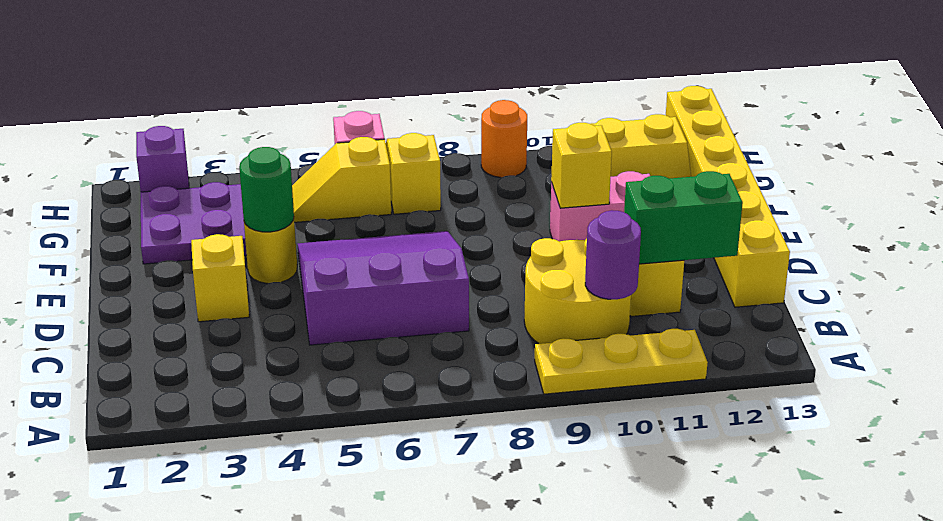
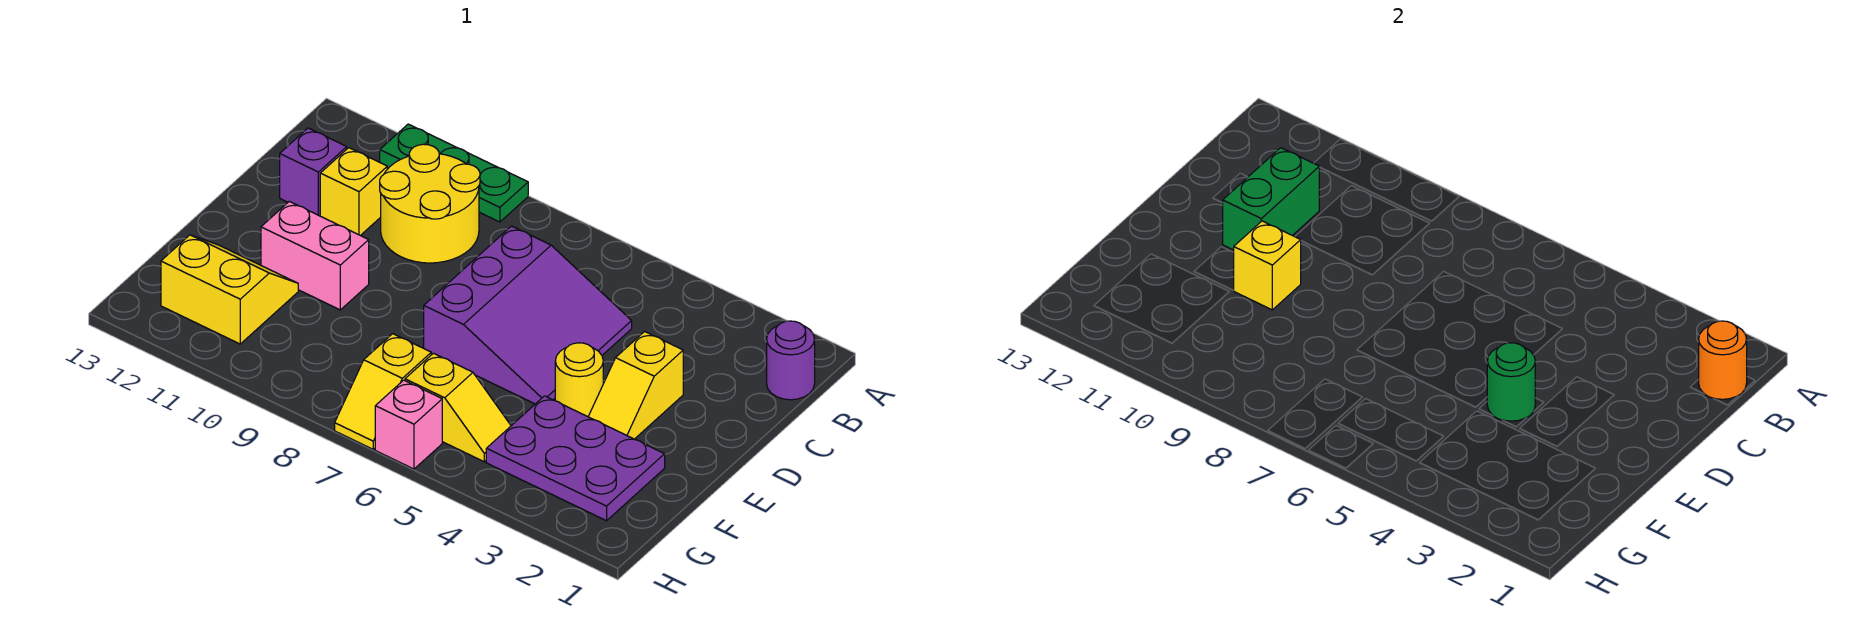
yellow plate A9:A11 level 1 -> green plate A9:A11 level 1
purple round brick B10 level 2 -> purple round brick B1 level 1
purple slope C5:E7 level 1 top C -> purple slope C5:E7 level 1 top 7
green brick C11:C12 level 2 -> green brick C11:D11 level 2
yellow brick C13:H13 level 1 -> none
purple brick H2 level 1 -> purple brick C12 level 1
orange round brick H9 level 1 -> orange round brick B1 level 2

